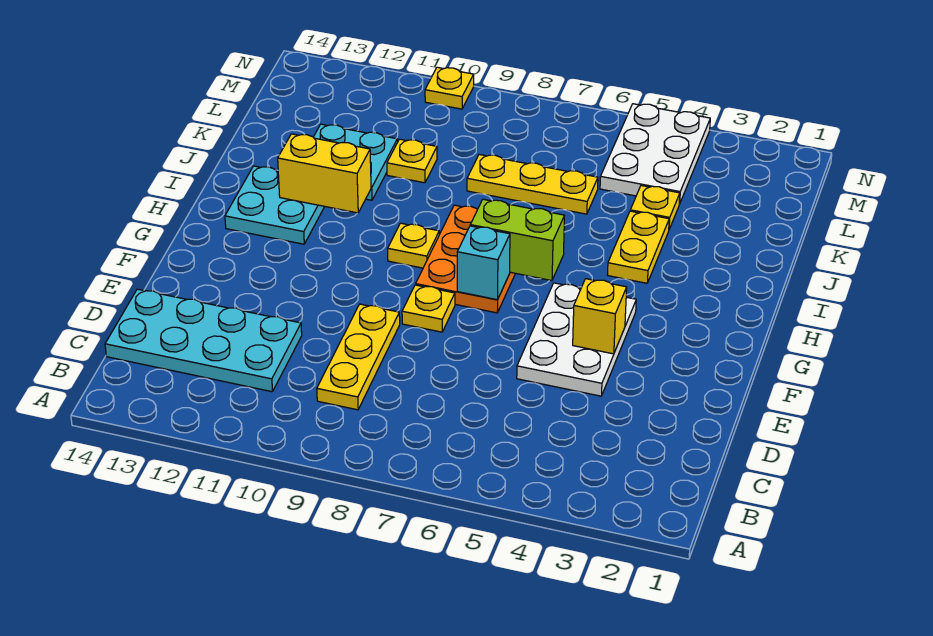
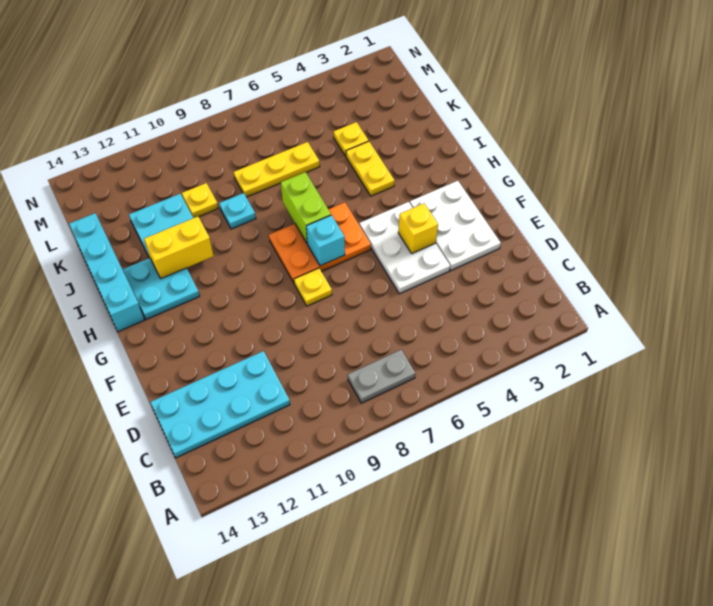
none -> grey plate B7:B8 level 1
yellow plate C9:E9 level 1 -> none
orange plate G7:I8 level 1 -> orange plate G6:H8 level 1
lime brick H6:H7 level 2 -> lime brick H7:I7 level 2
yellow plate H9 level 1 -> none
none -> cyan brick H14:K14 level 1
none -> cyan plate J9 level 1
white plate L4:N5 level 1 -> white plate E2:G3 level 1
yellow plate N10 level 1 -> none

